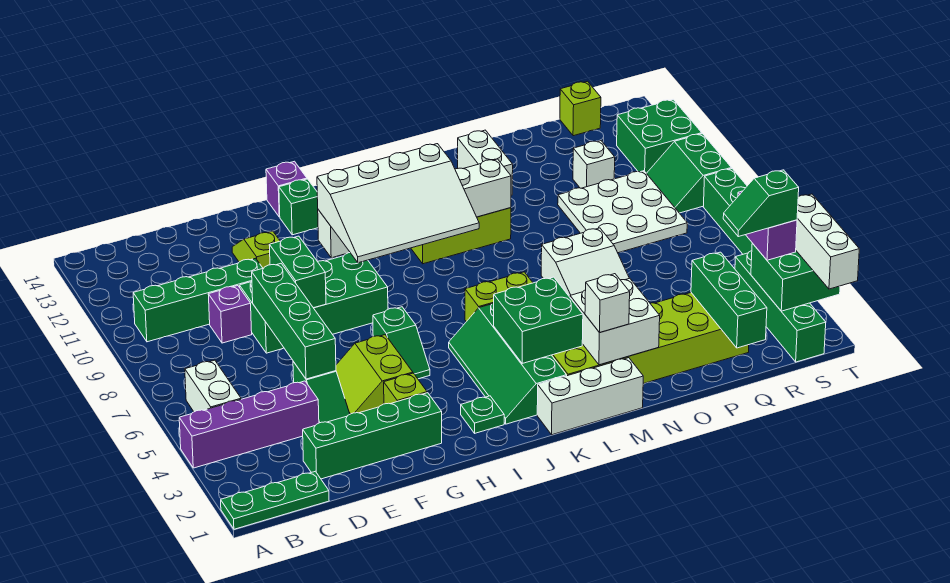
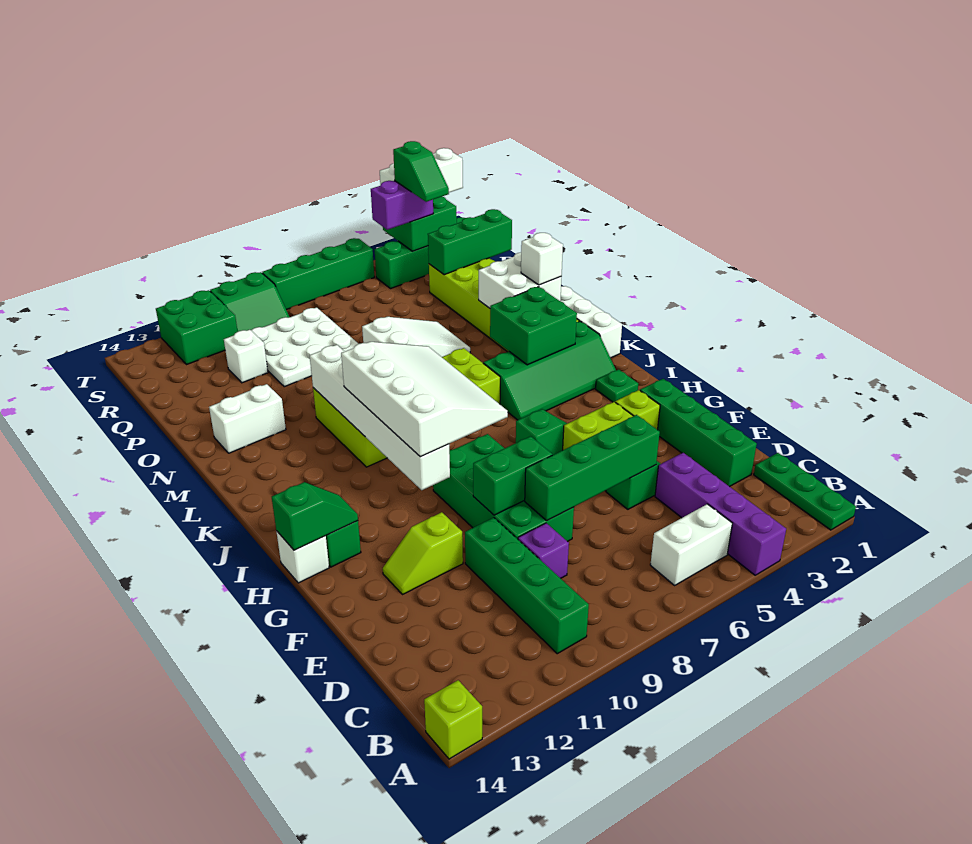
none -> green slope H13:H14 level 2 top 14
purple brick H14 level 1 -> white brick H14 level 1
lime brick R14 level 1 -> lime brick A14 level 1

